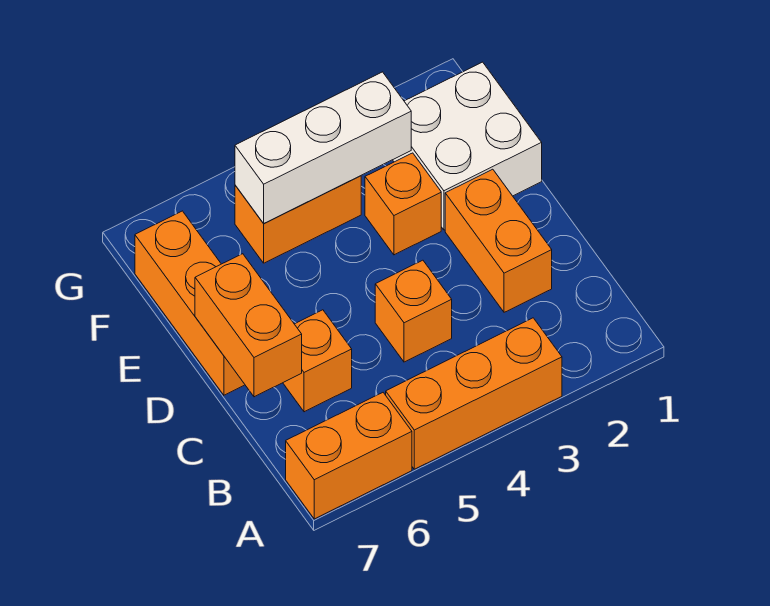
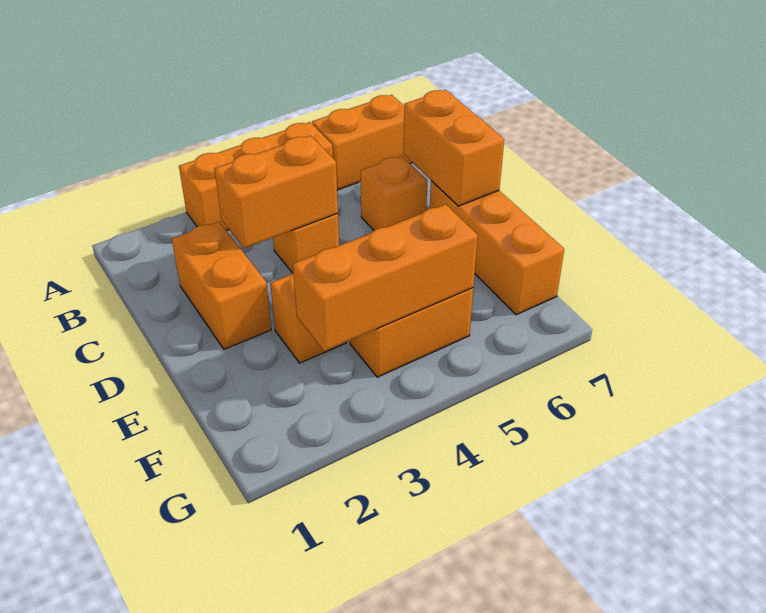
none -> orange brick C3:C4 level 2
white brick E1:F2 level 1 -> none
white brick F3:F5 level 2 -> orange brick F3:F5 level 2

